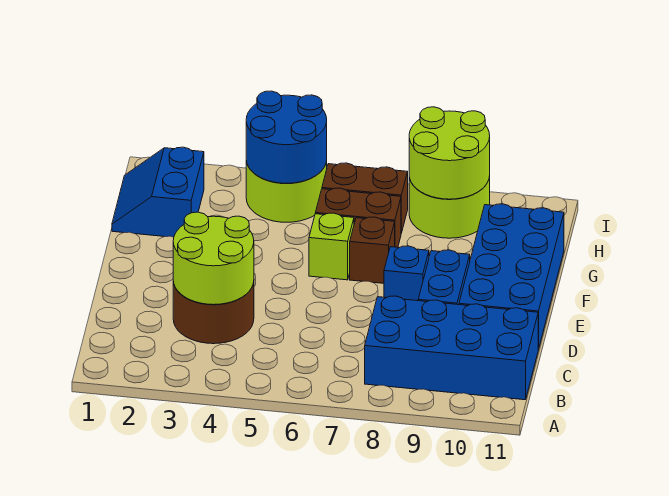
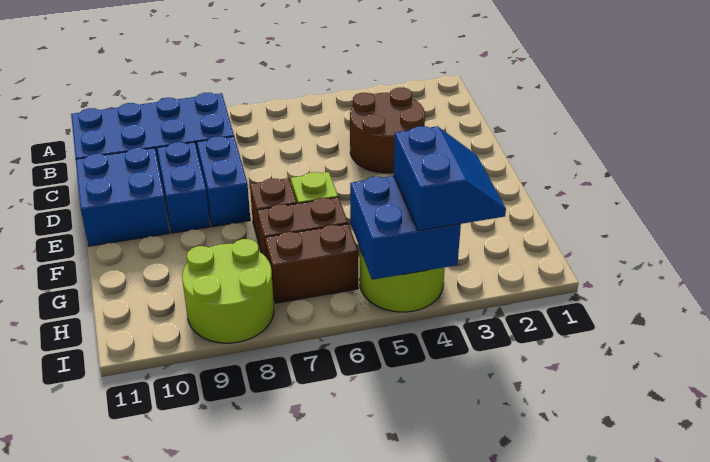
lime round brick C3:D4 level 2 -> none
blue brick D10:G11 level 1 -> blue brick D10:E11 level 1
blue brick E8 level 1 -> blue brick D8:E8 level 1
blue slope G1:H2 level 1 top 2 -> blue slope H3:I4 level 3 top 4
blue round brick H4:I5 level 2 -> blue brick H4:I5 level 2
lime round brick H8:I9 level 2 -> none

